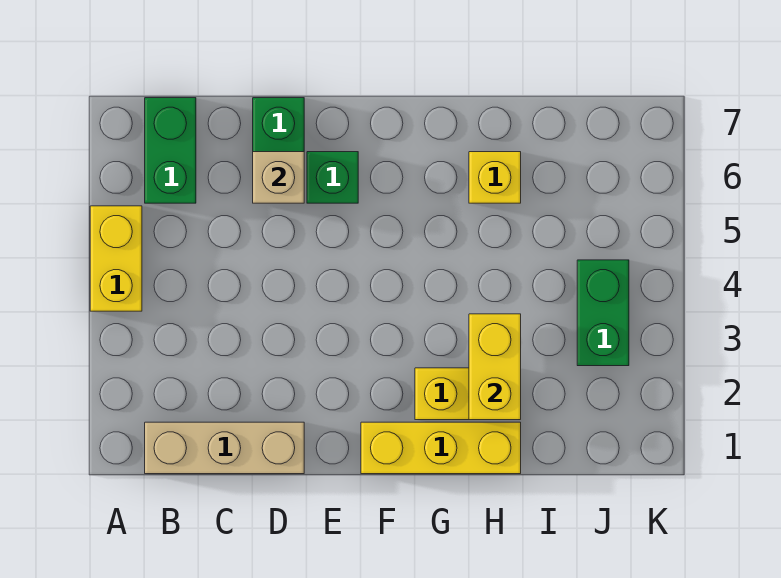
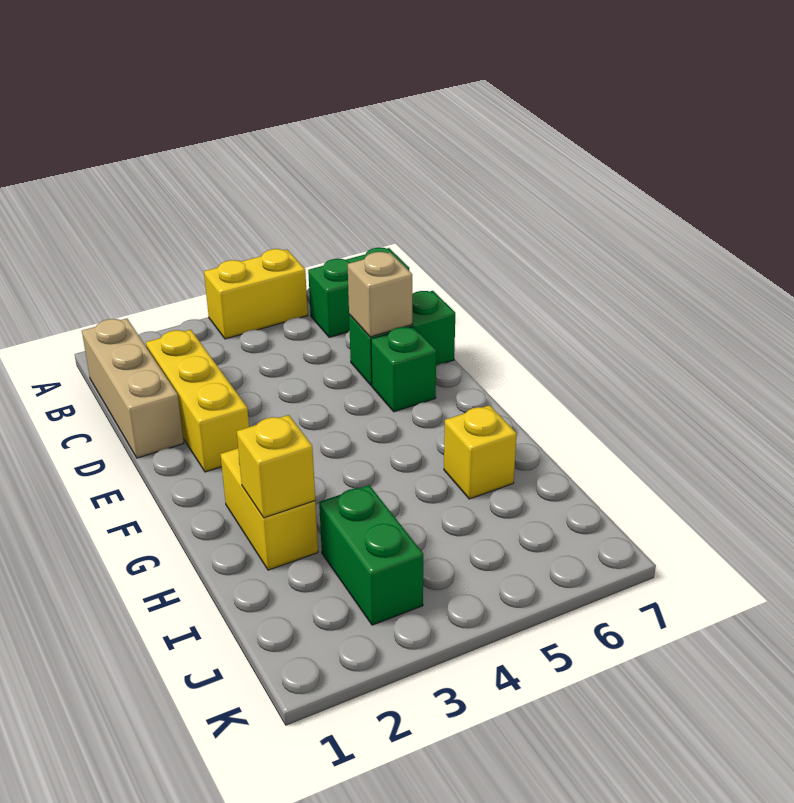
yellow brick F1:H1 level 1 -> yellow brick C2:E2 level 1
yellow brick H2:H3 level 2 -> yellow brick H2 level 2
green brick J3:J4 level 1 -> green brick I3:J3 level 1

